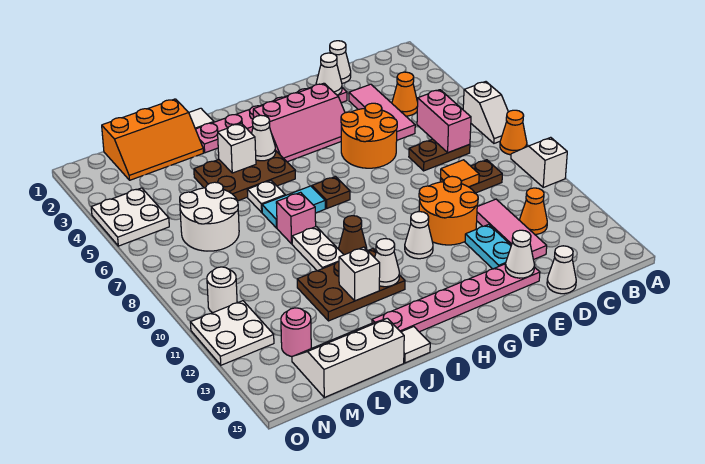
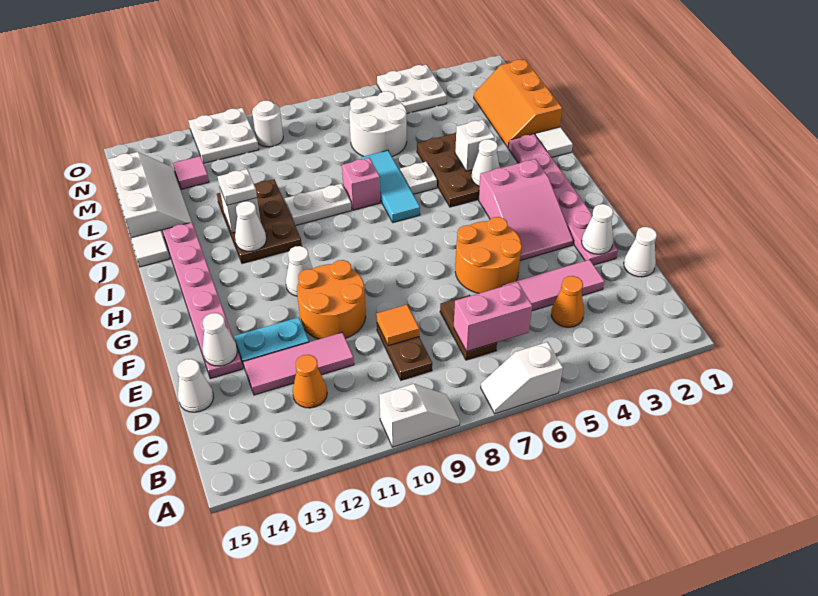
orange cone A8 level 1 -> none
pink slope F3:H4 level 1 top 3 -> pink slope F3:H4 level 1 top H
brown plate H7 level 1 -> none
cyan tile I7:J7 level 1 -> cyan tile I7:K7 level 1
brown cone I10 level 1 -> none
none -> white plate J12 level 3
pink round brick M13 level 1 -> pink tile M13 level 1

